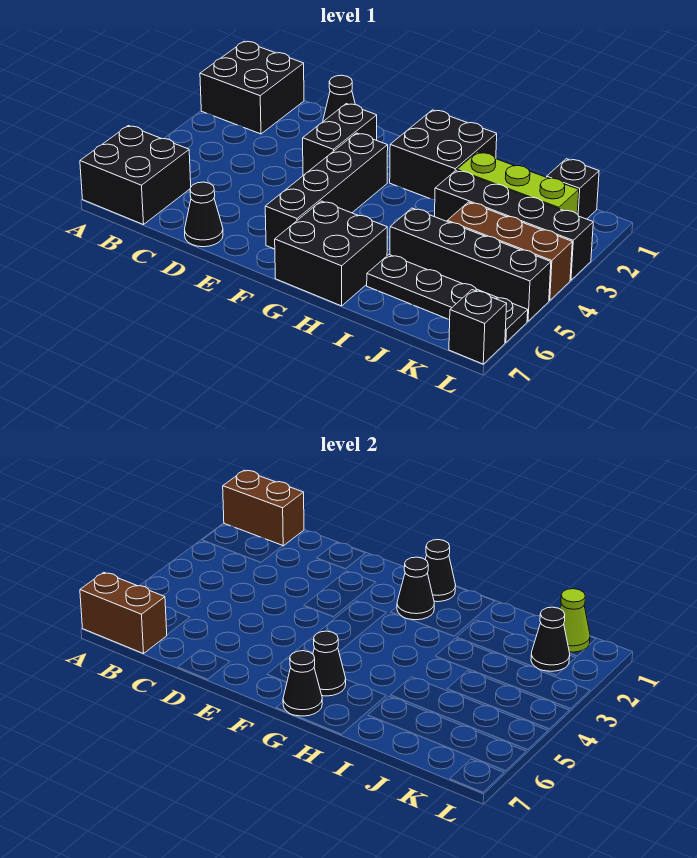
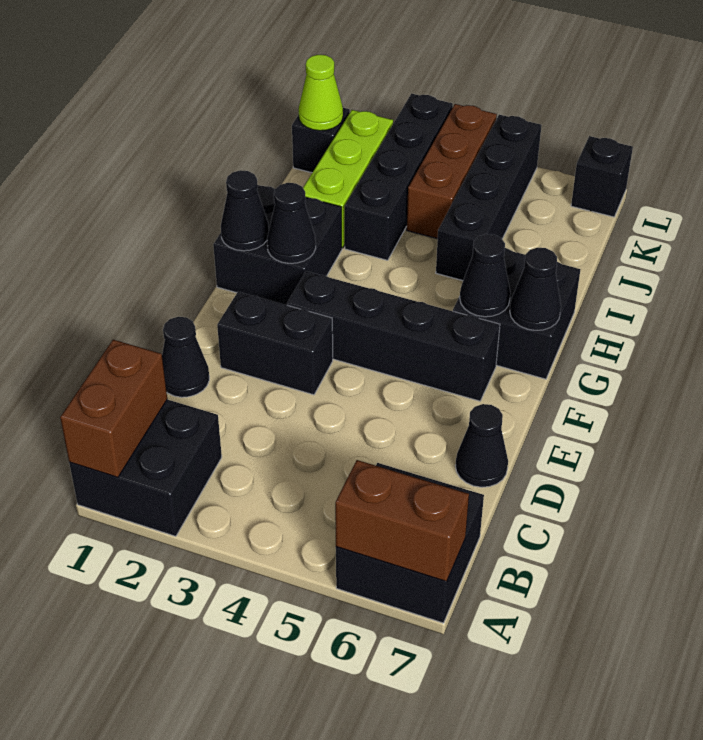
brown brick A7:B7 level 2 -> brown brick A6:A7 level 2
black plate I6:L6 level 1 -> none
black cone K2 level 2 -> none

